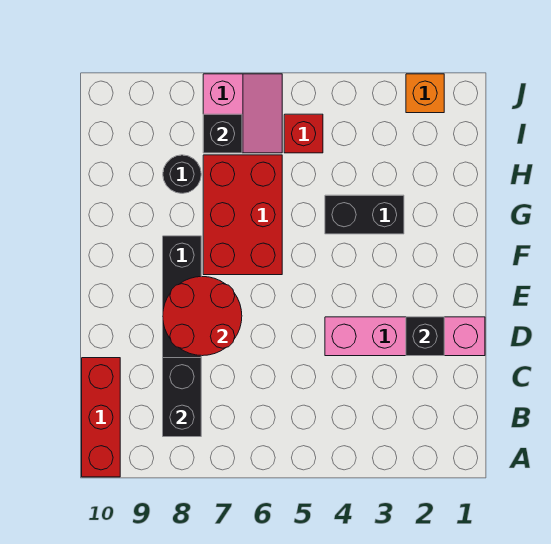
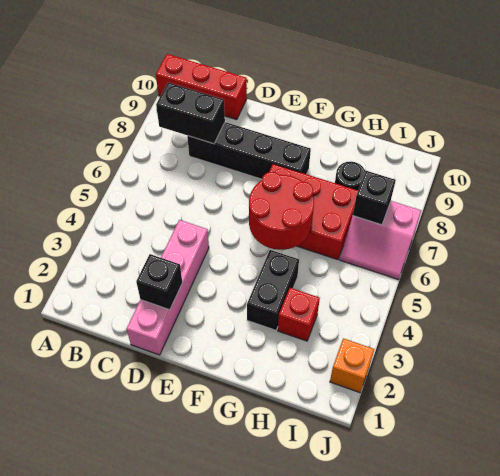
red round brick D7:E8 level 2 -> red round brick F5:G6 level 2
red brick I5 level 1 -> red brick H3 level 1

